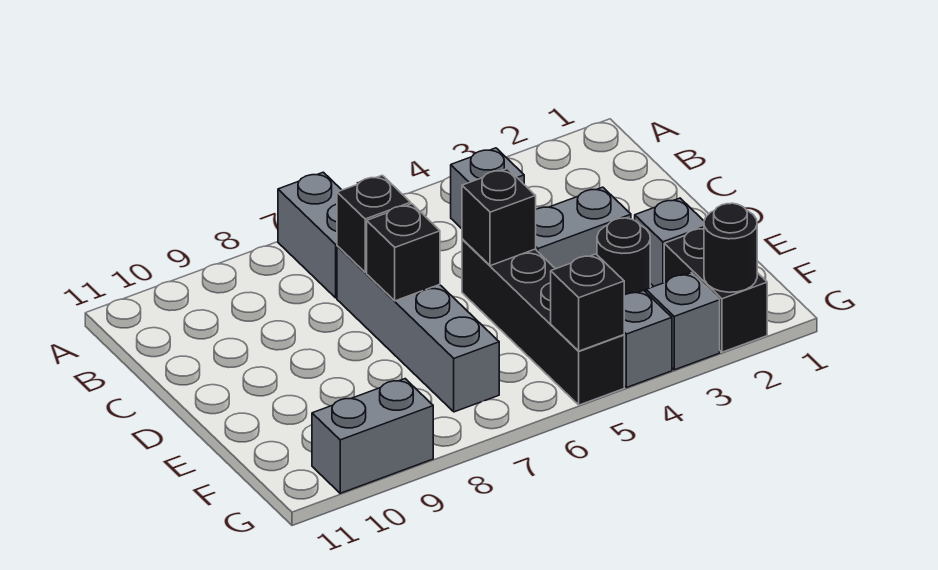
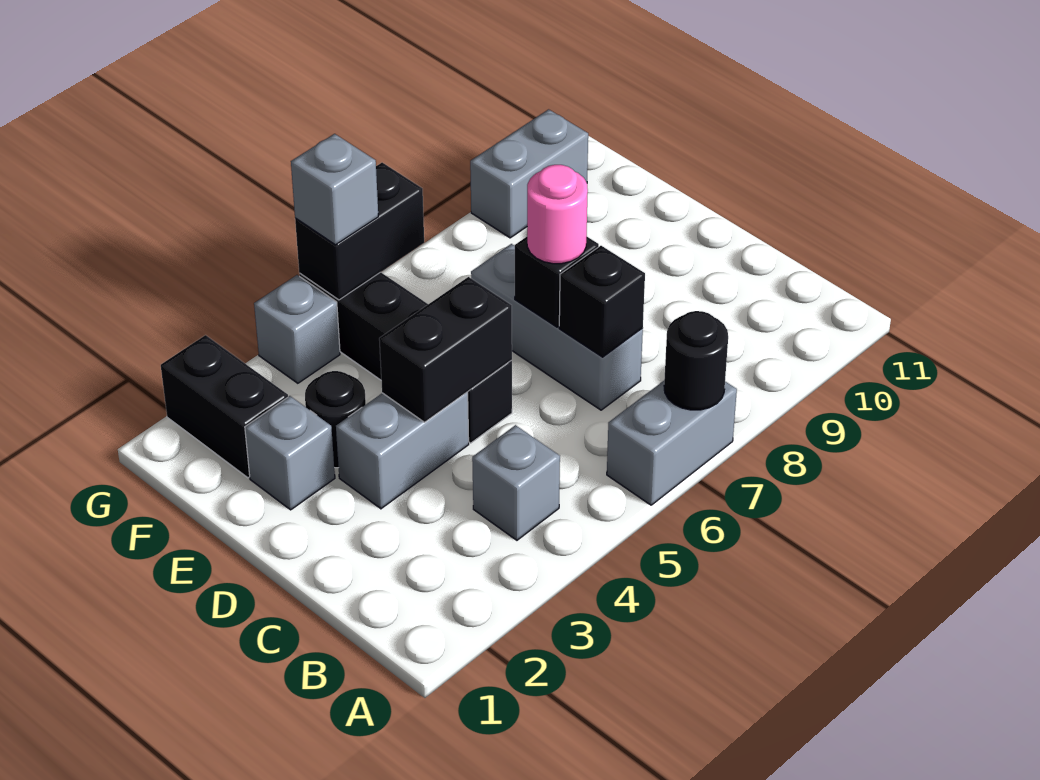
grey brick A7:B7 level 1 -> grey brick A6:A7 level 1
grey brick C7:F7 level 1 -> grey brick C7:E7 level 1
black brick D5 level 2 -> black brick D4:D5 level 2
none -> pink round brick D7 level 3
black round brick G2 level 2 -> black round brick A7 level 2
grey brick G3 level 1 -> grey brick G5 level 3
black brick G5 level 2 -> black brick G5:G6 level 2

